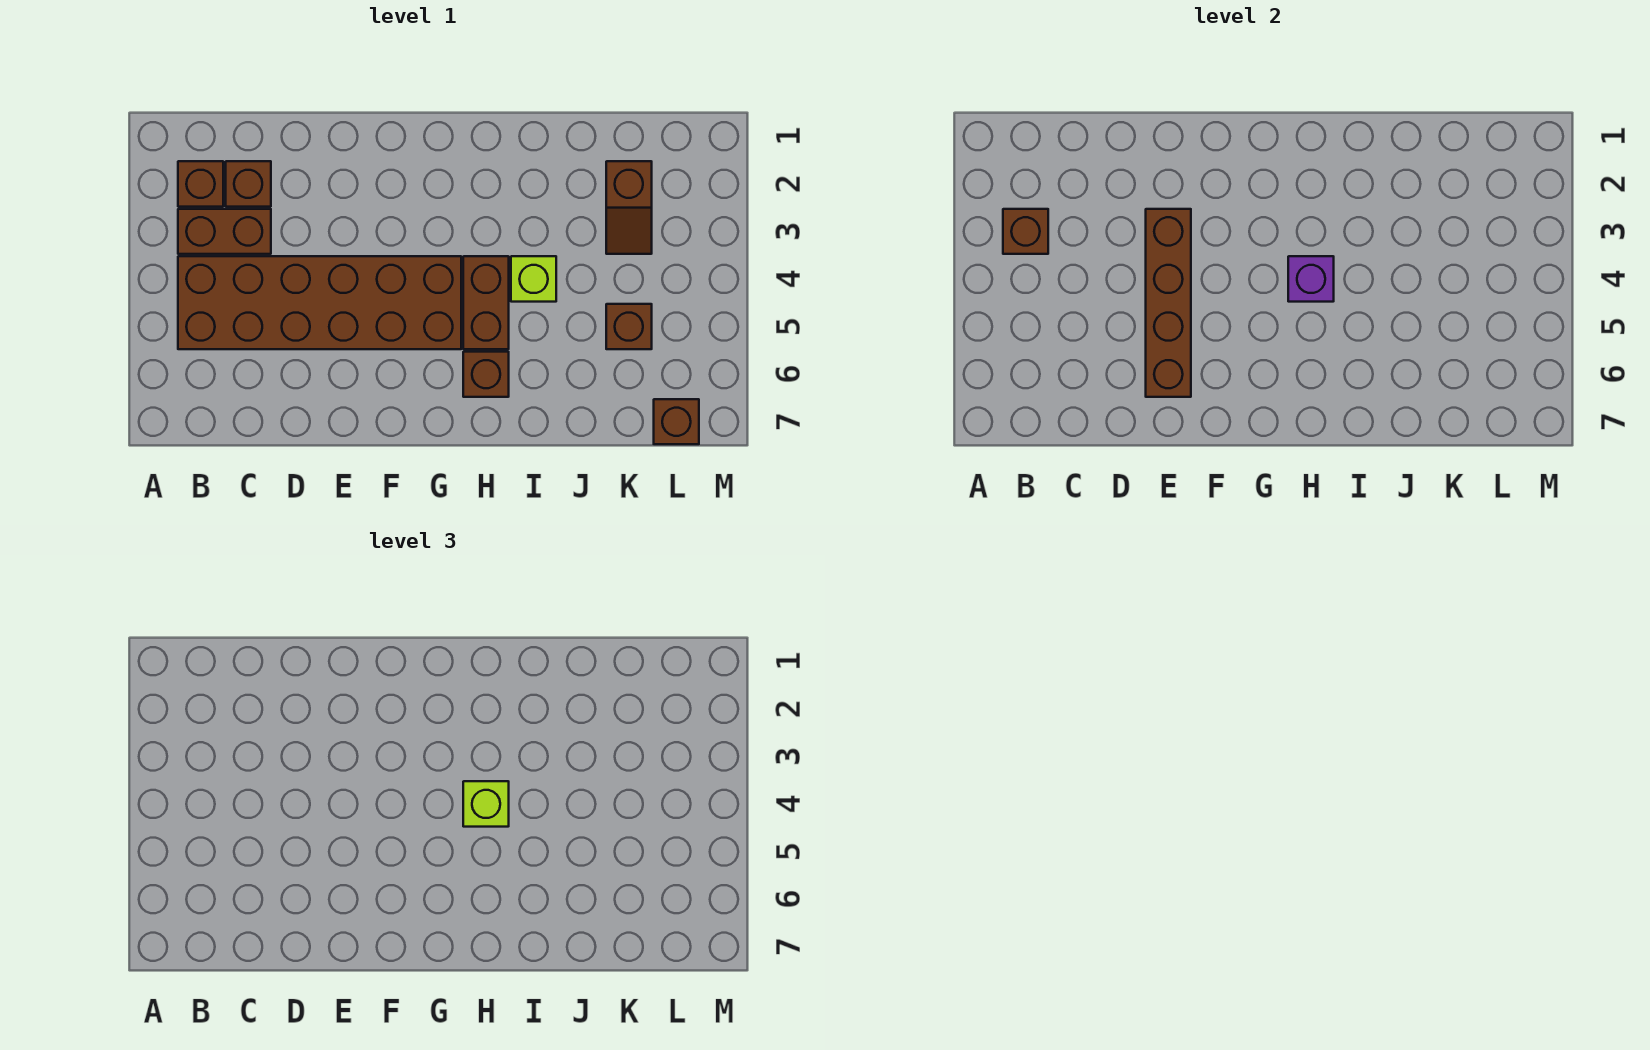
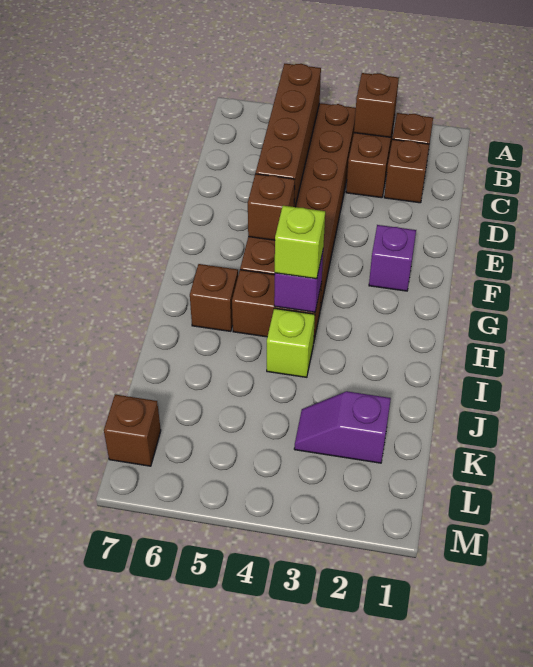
brown brick E3:E6 level 2 -> brown brick B5:E5 level 2
none -> purple brick F2 level 1
brown slope K2:K3 level 1 top 2 -> purple slope K2:K3 level 1 top 2
brown brick K5 level 1 -> brown brick F5 level 2

